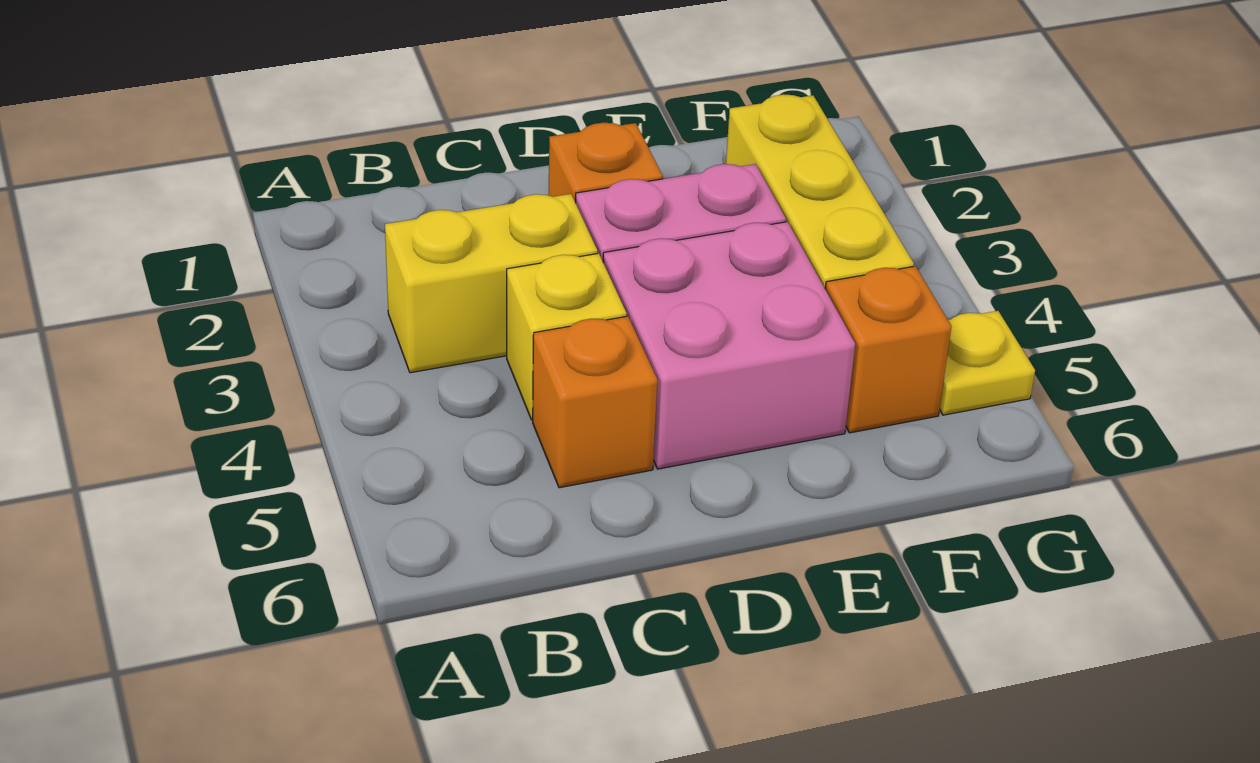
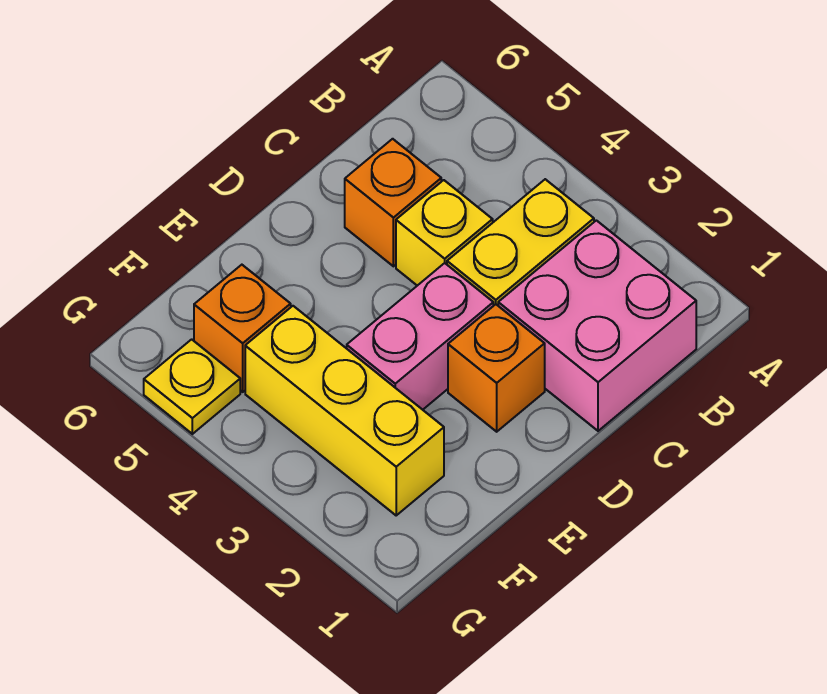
pink brick D4:E5 level 1 -> pink brick B1:C2 level 1

